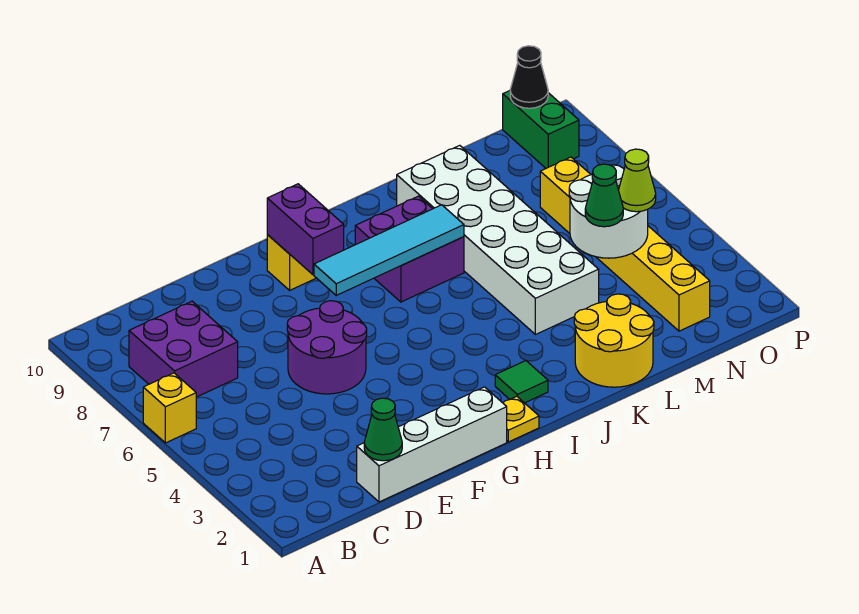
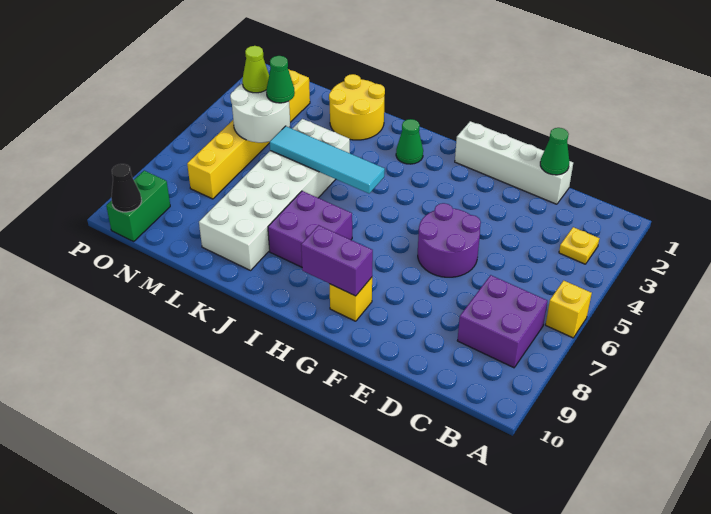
cyan tile G7:J7 level 2 -> cyan tile I5:L5 level 2
purple brick G8:G9 level 2 -> purple brick G9:H9 level 2
yellow plate H1 level 1 -> yellow plate B3 level 1
green tile I2 level 1 -> green cone I2 level 1

